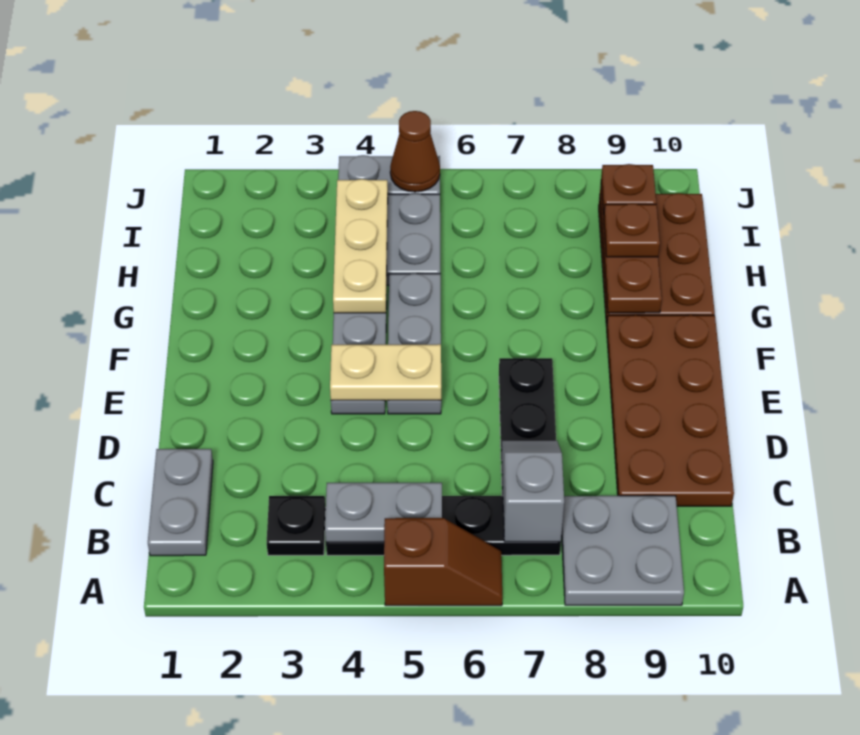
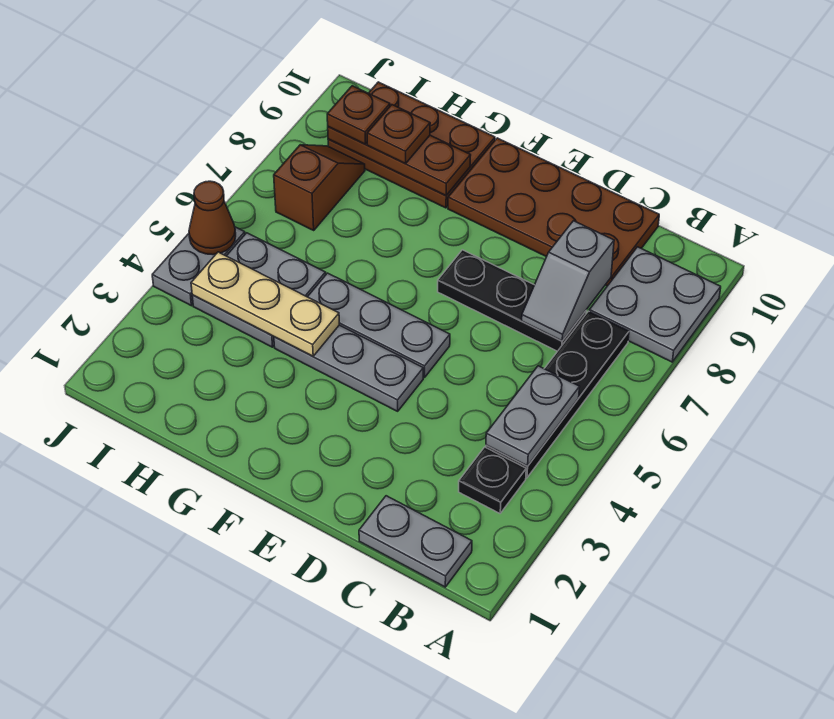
brown slope A5:A6 level 1 top 5 -> brown slope I7:I8 level 1 top 7
grey slope B7:C7 level 2 top B -> grey slope C7:C8 level 2 top 8
tan plate E4:E5 level 2 -> none

